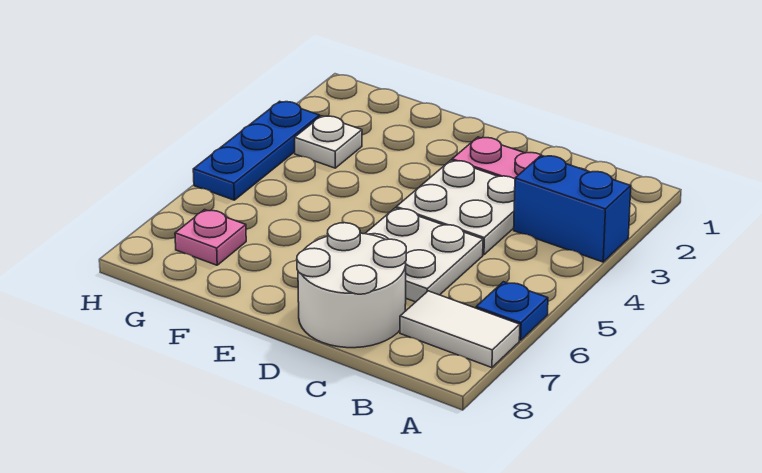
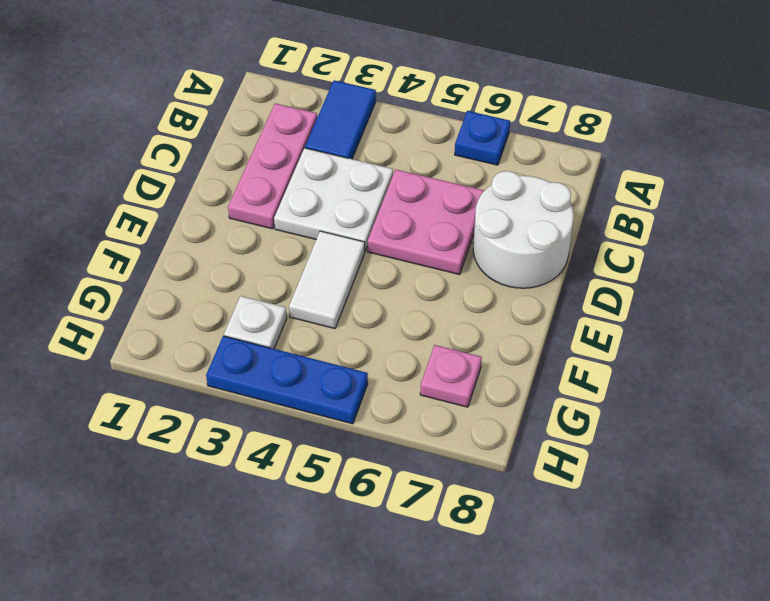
blue brick A3:B3 level 1 -> blue tile A3:B3 level 1
white tile A7:B7 level 1 -> white tile E4:F4 level 1
white plate C5:D6 level 1 -> pink plate C5:D6 level 1

